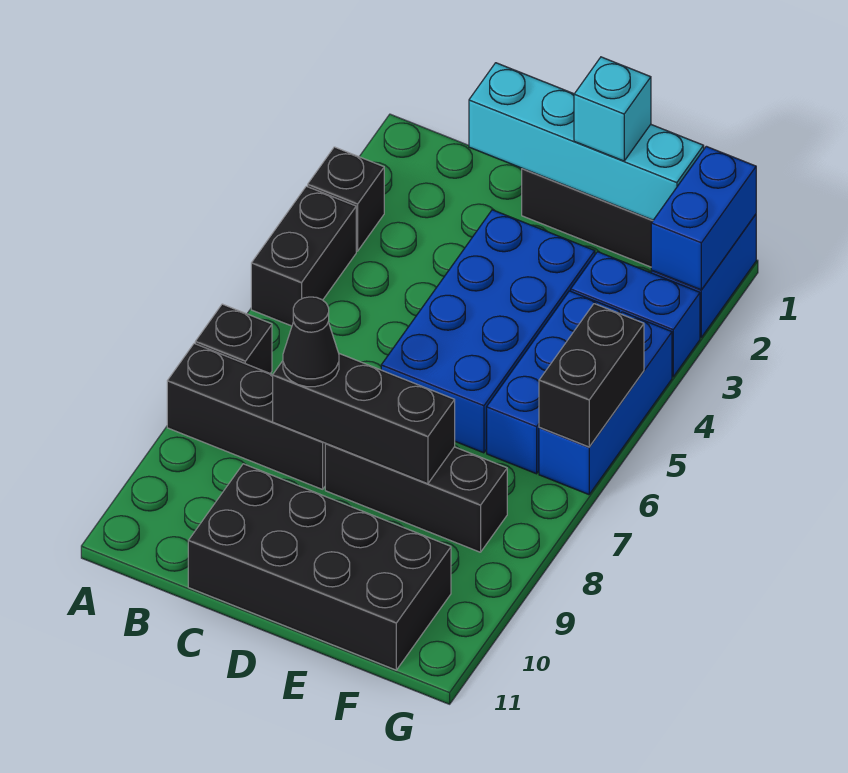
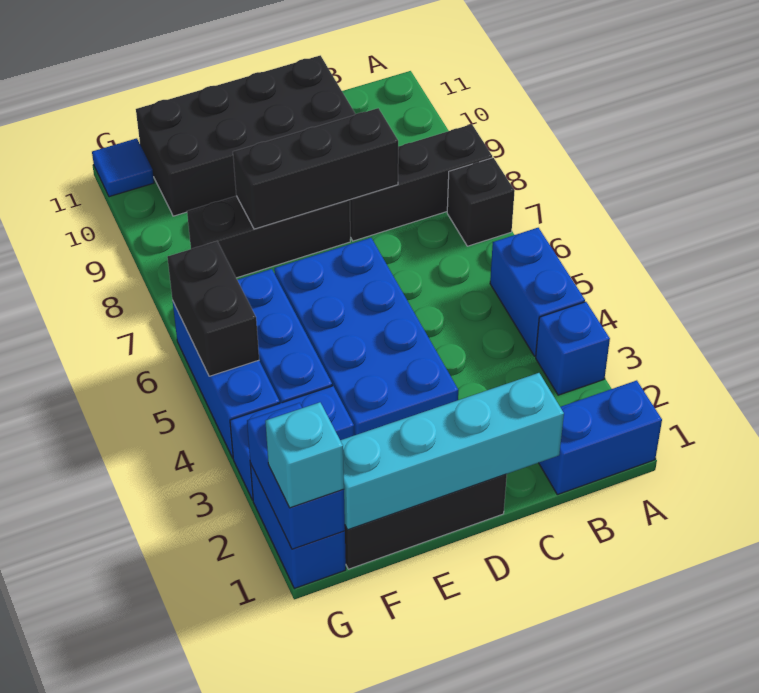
none -> blue brick A1:B1 level 1
black brick A3 level 1 -> blue brick A3 level 1
black brick A4:A5 level 1 -> blue brick A4:A5 level 1
black cone C8 level 3 -> none
cyan brick E1 level 3 -> cyan brick G1 level 3
none -> blue tile G11 level 1

